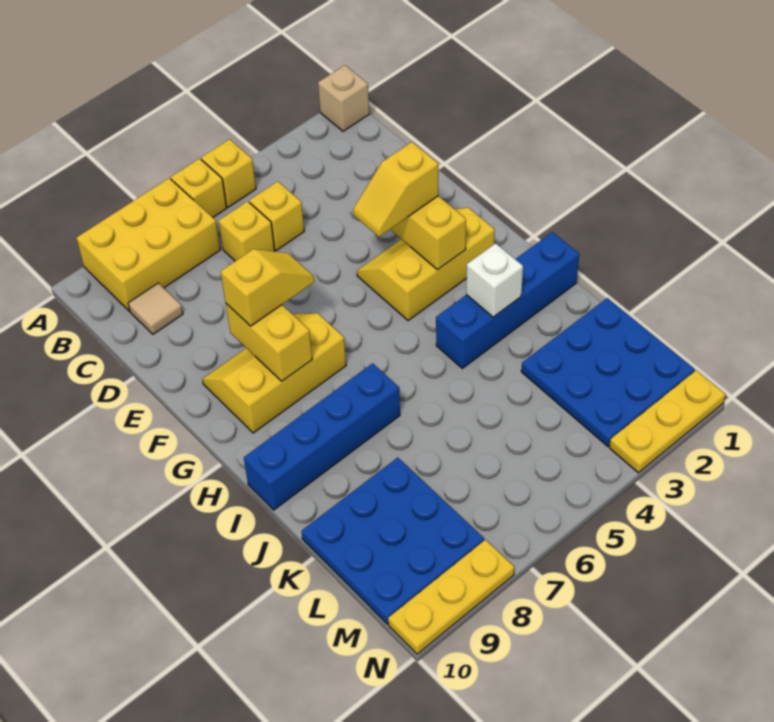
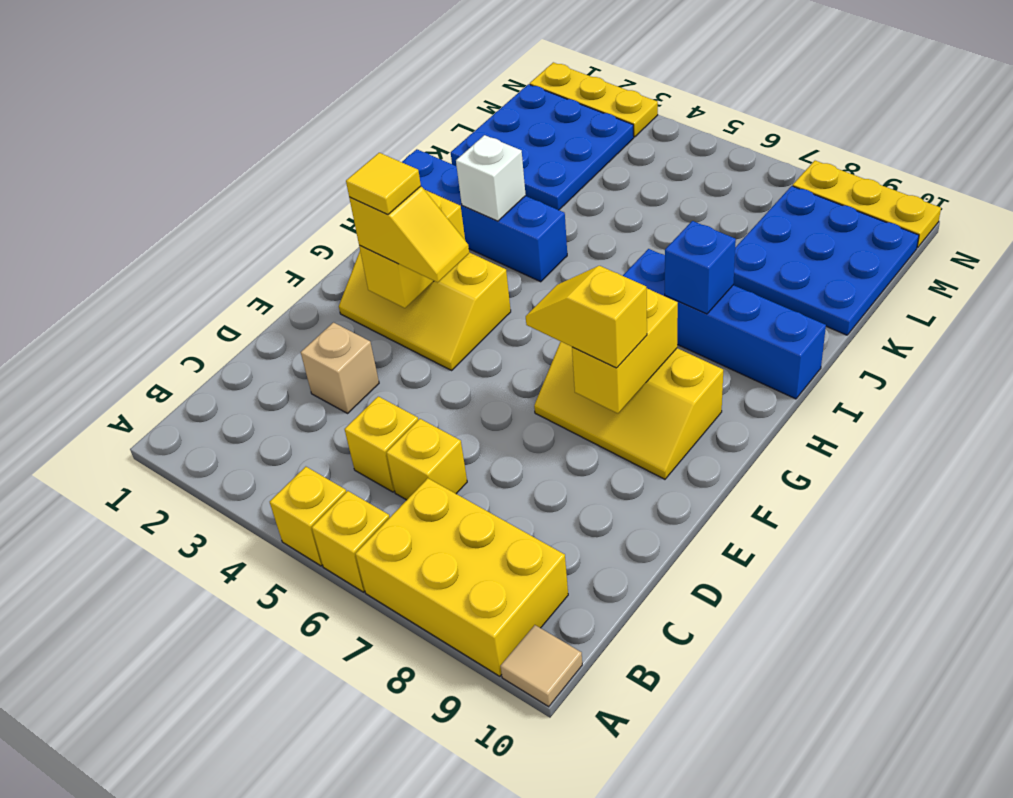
tan brick A1 level 1 -> tan brick D3 level 1
tan tile C9 level 1 -> tan tile A10 level 1
none -> yellow tile F3 level 4
none -> blue brick I8 level 2

